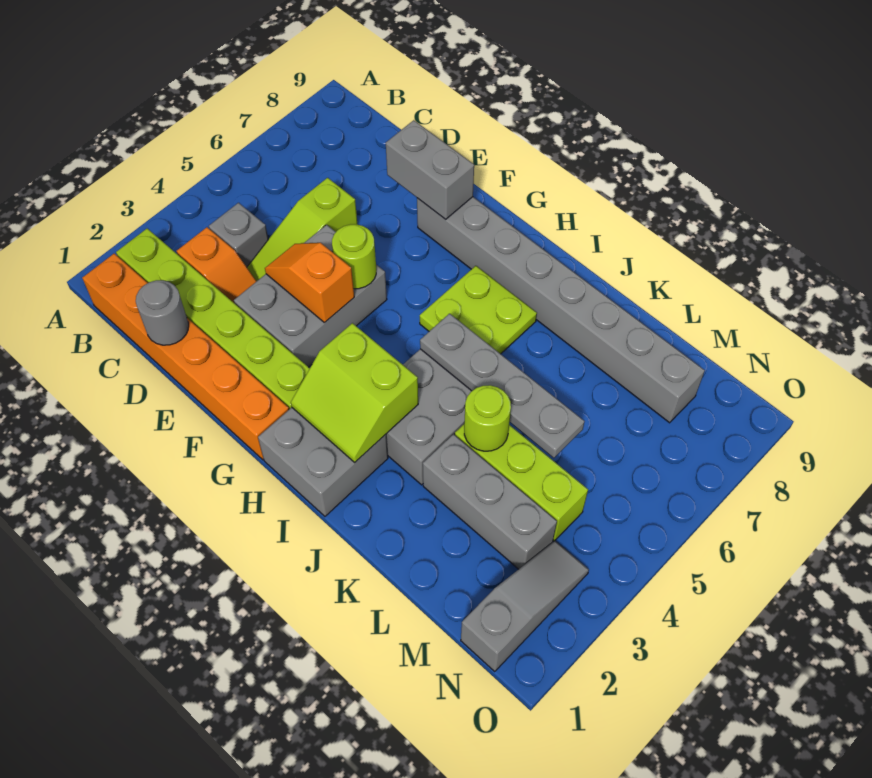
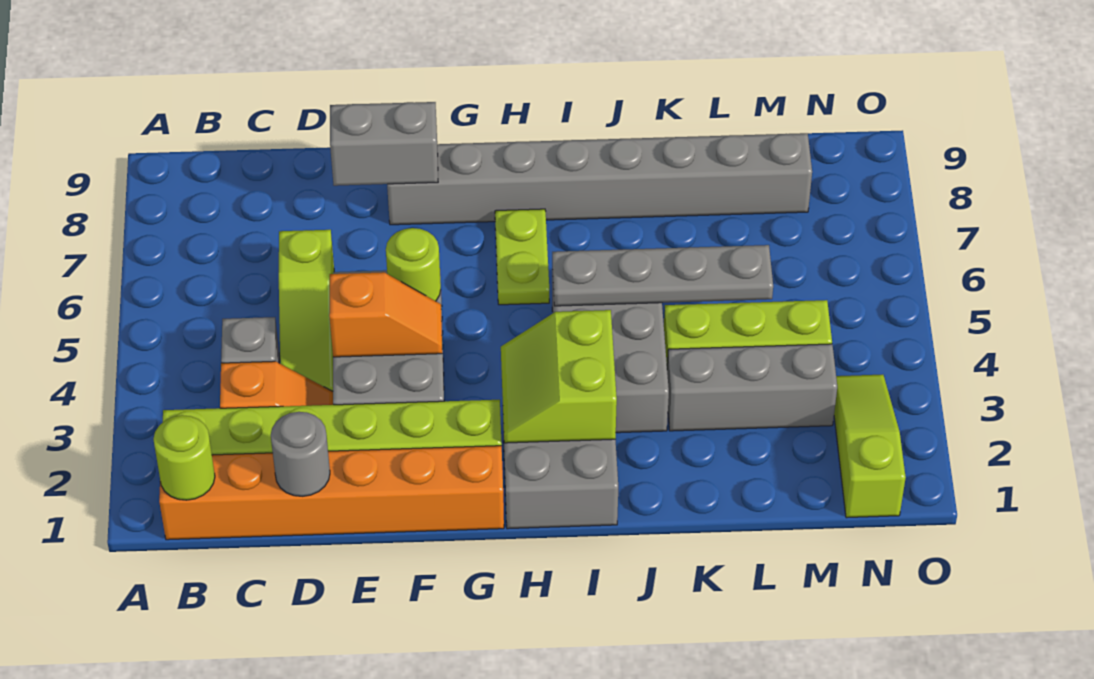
orange slope E4:F4 level 2 top F -> orange slope E4:F4 level 2 top E
lime slope H2:I3 level 2 top 3 -> lime slope H2:I3 level 2 top I
lime plate H6:I7 level 1 -> lime plate H6:H7 level 1
lime round brick K4 level 2 -> lime round brick B1 level 2
grey slope N1:N3 level 1 top 1 -> lime slope N1:N3 level 1 top 1

